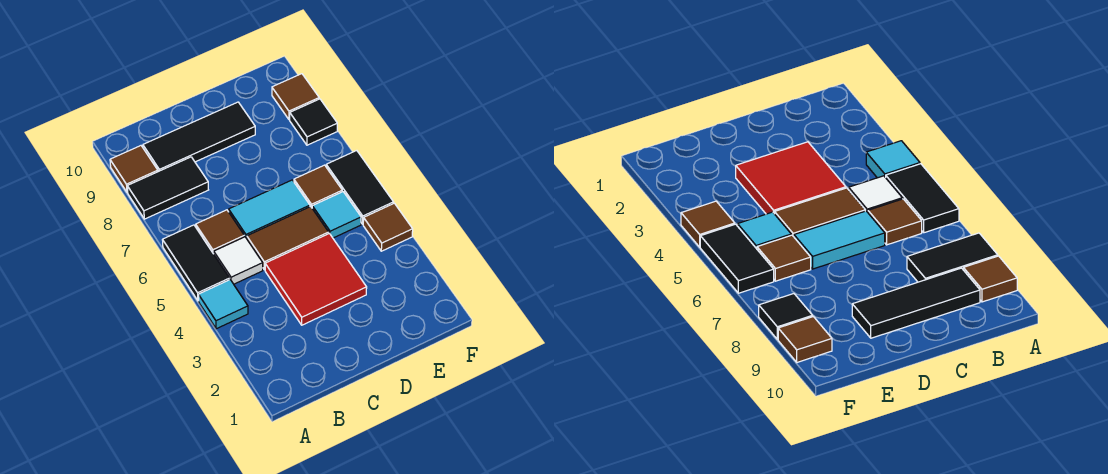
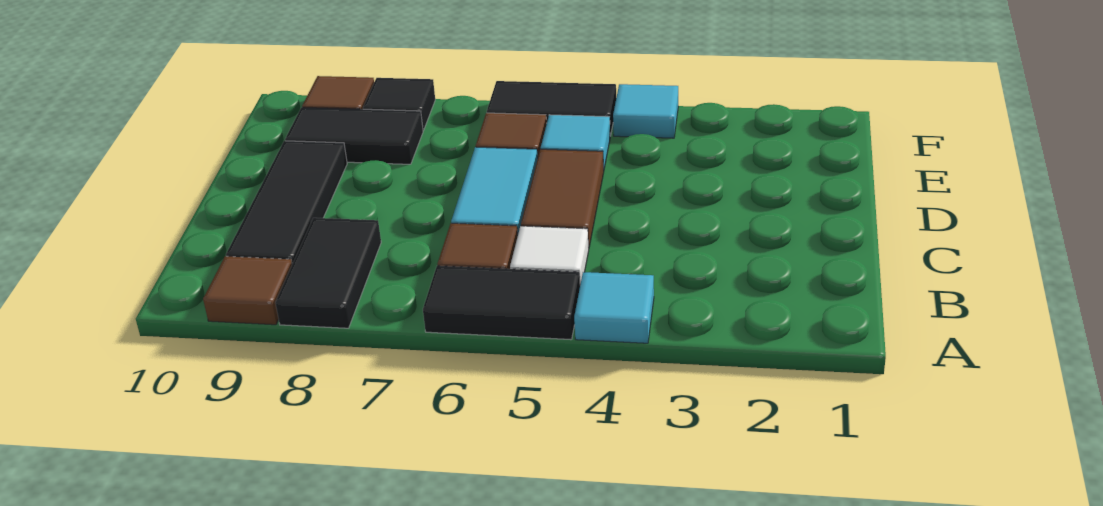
red tile C3:D4 level 1 -> none
none -> black tile E8:E9 level 1
brown tile F4 level 1 -> cyan tile F4 level 1

